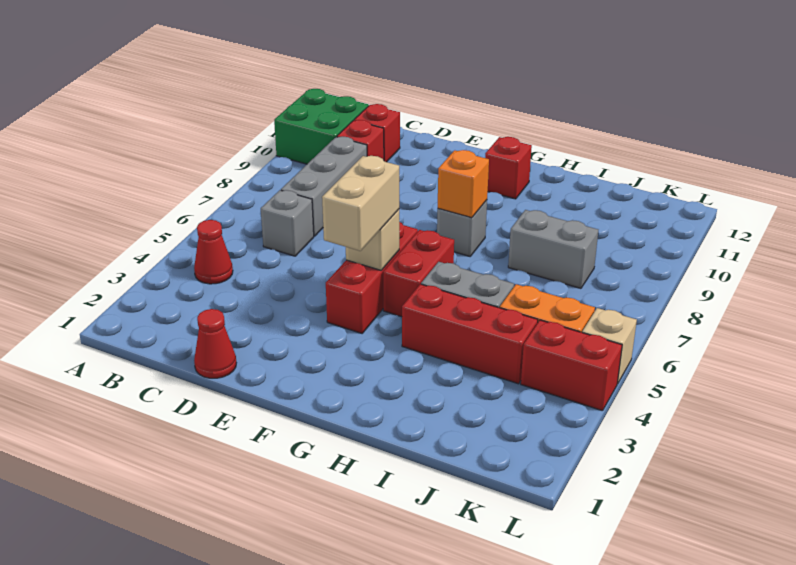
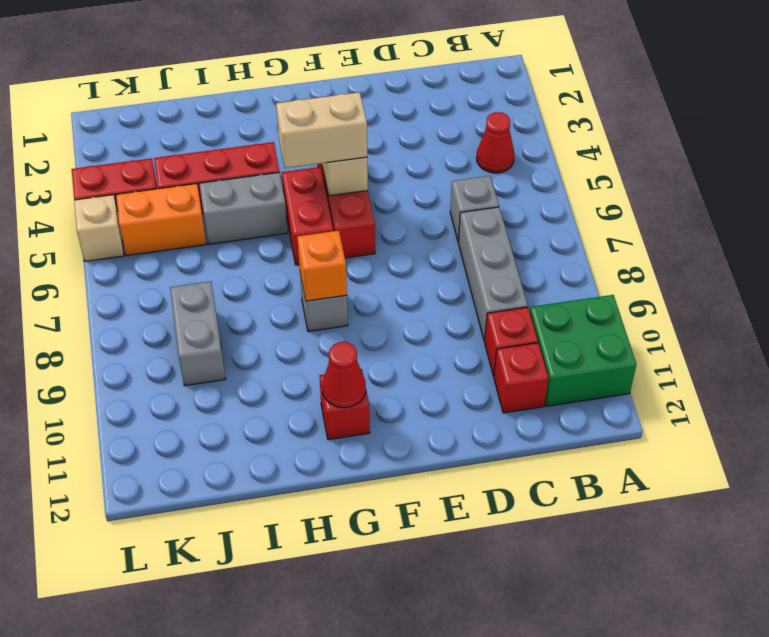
red cone D1 level 1 -> red cone G11 level 2
tan brick F4:F5 level 3 -> tan brick F5:G5 level 3
grey brick I8:J8 level 1 -> grey brick J8:J9 level 1

